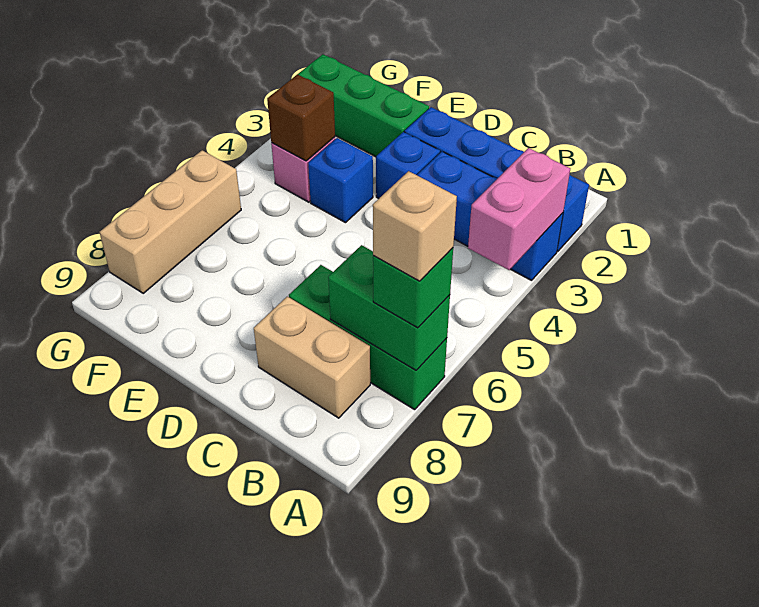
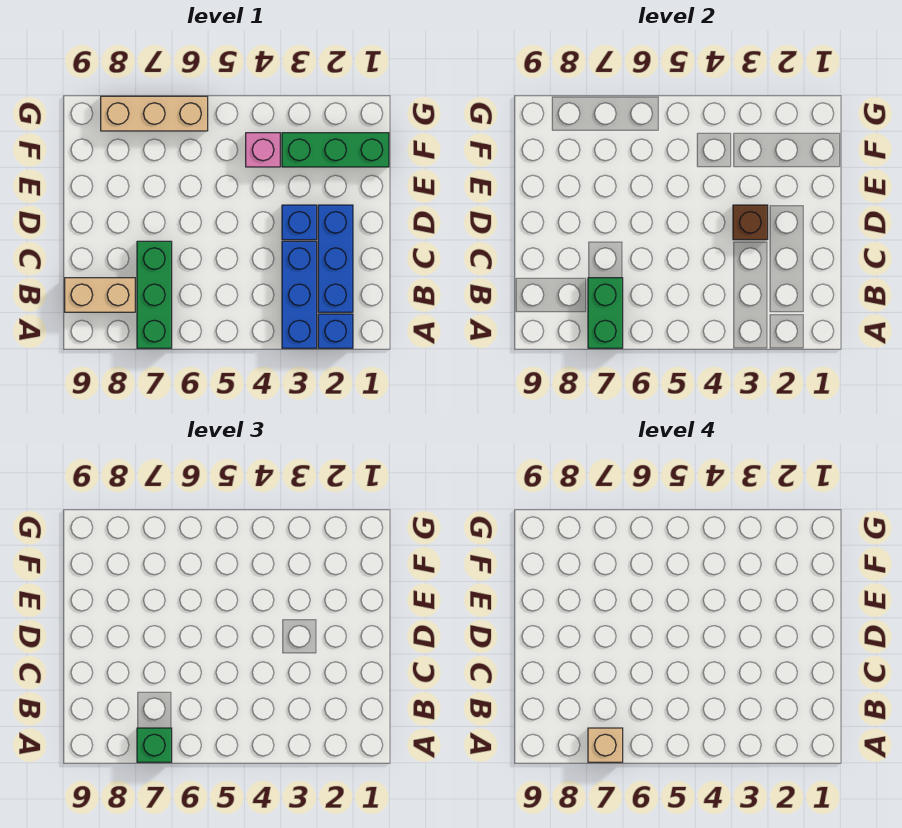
pink brick A3:A4 level 2 -> none
tan brick B8:C8 level 1 -> tan brick B8:B9 level 1
green brick E2:G2 level 1 -> green brick F1:F3 level 1
blue brick E4 level 1 -> none
brown brick F4 level 2 -> brown brick D3 level 2

